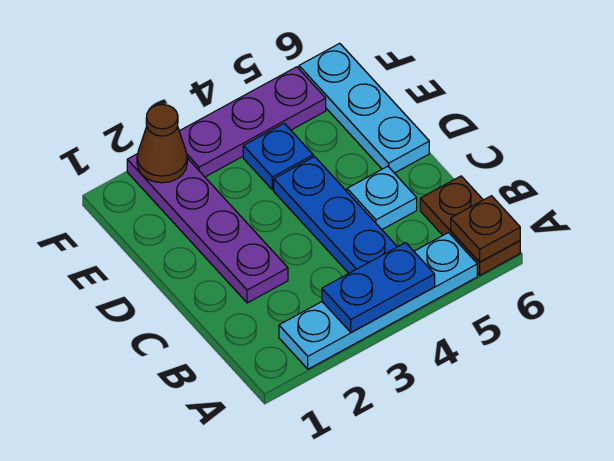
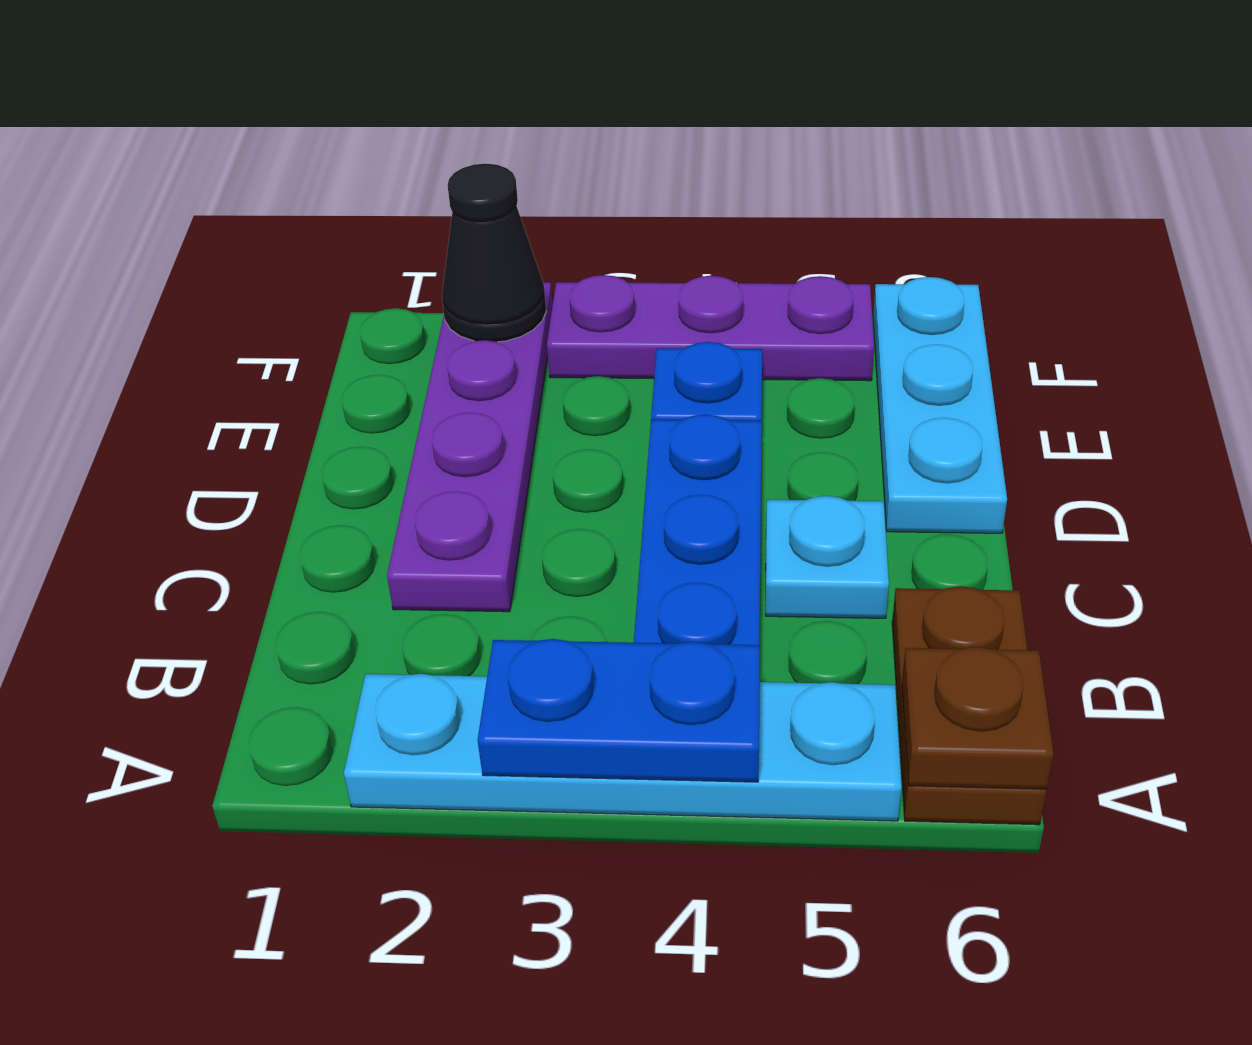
brown cone F2 level 2 -> black cone F2 level 2

